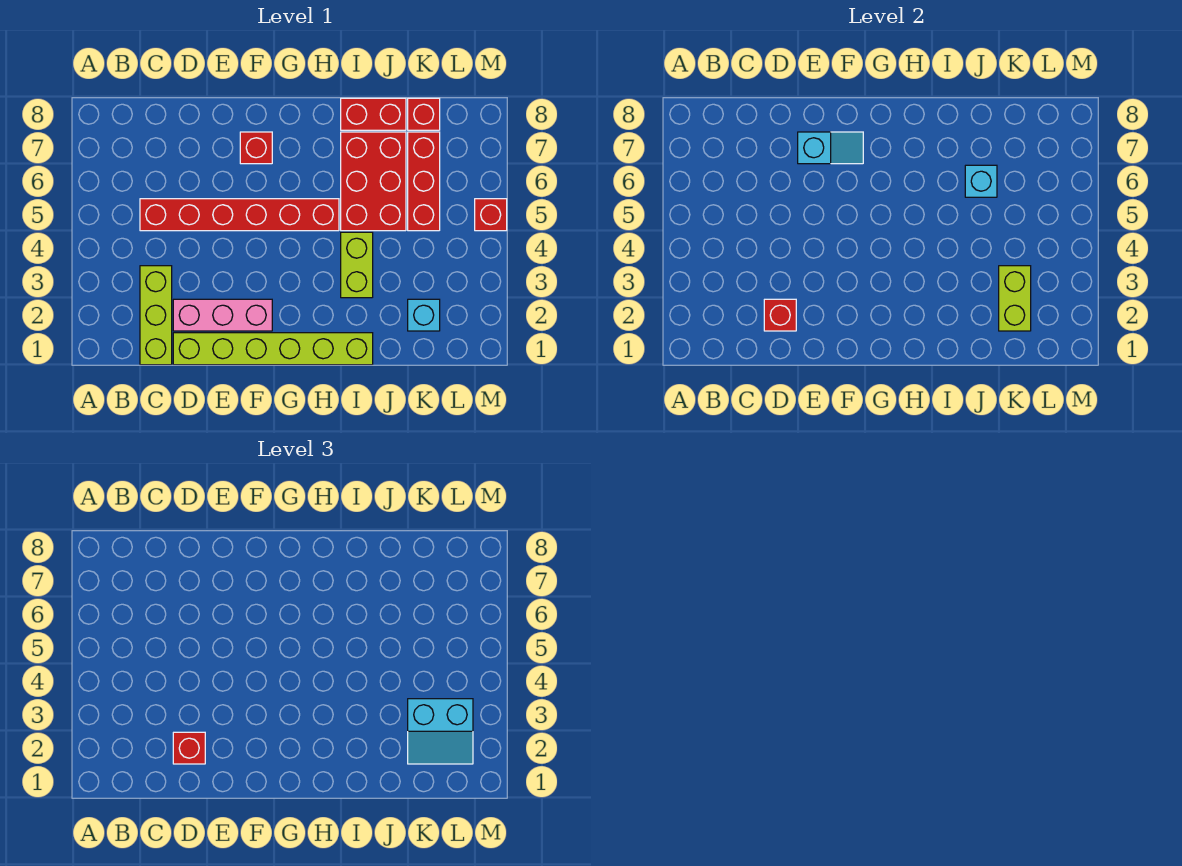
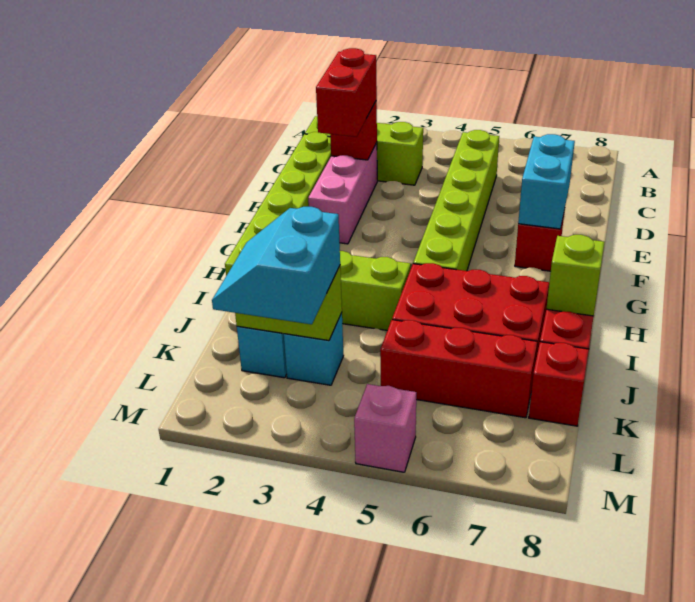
red brick C5:H5 level 1 -> lime brick C5:H5 level 1
red brick D2 level 3 -> red brick D2:E2 level 3
cyan slope E7:F7 level 2 top E -> cyan brick E7:F7 level 2
none -> lime brick I8 level 2
cyan brick J6 level 2 -> cyan brick K3 level 1
red brick M5 level 1 -> pink brick M5 level 1

